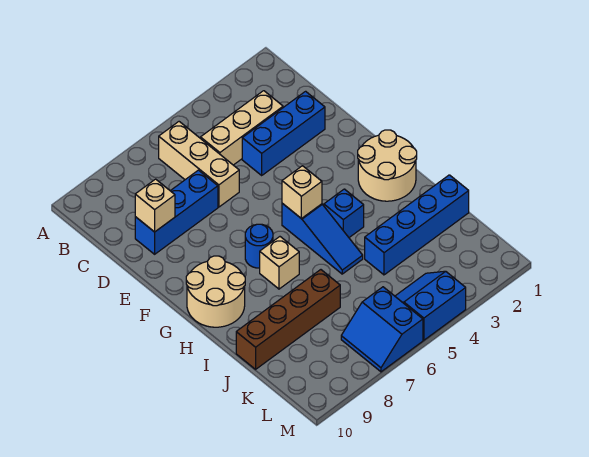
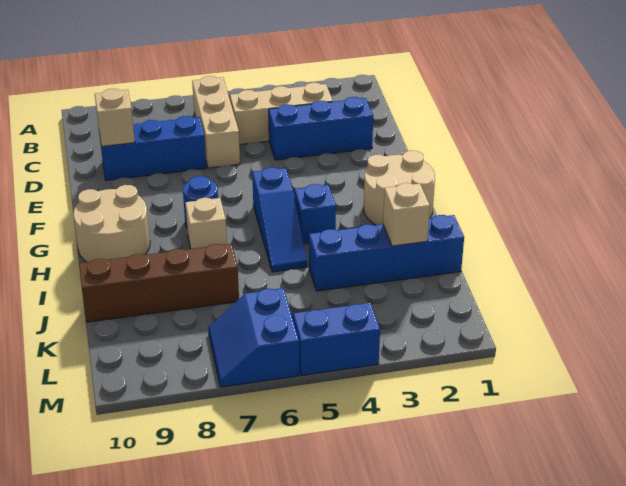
tan brick G5 level 2 -> tan brick J2 level 2

